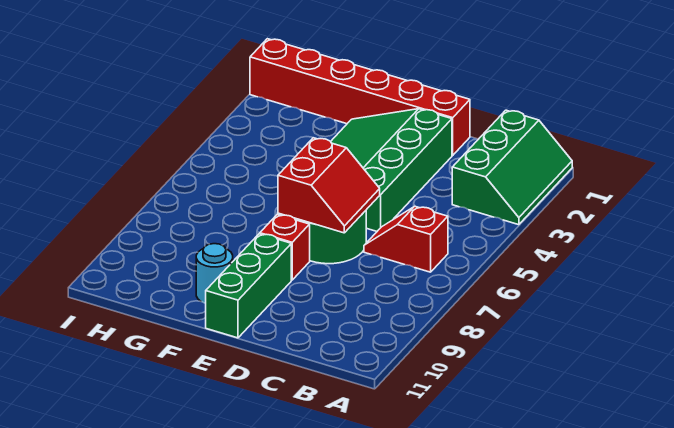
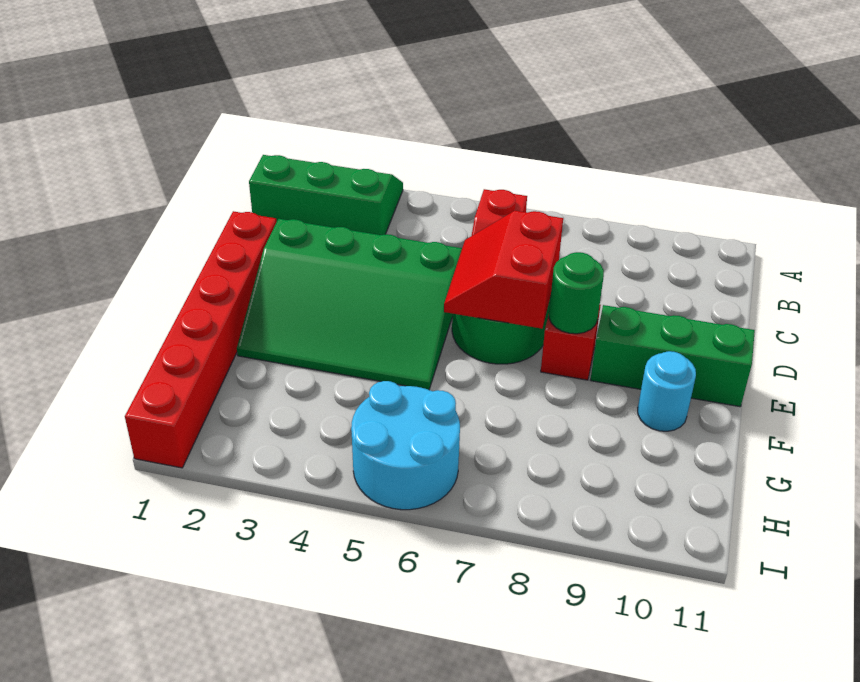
red slope D6:E7 level 2 top E -> red slope D6:E7 level 2 top 7
none -> green round brick E8 level 2
none -> cyan round brick H5:I6 level 1

